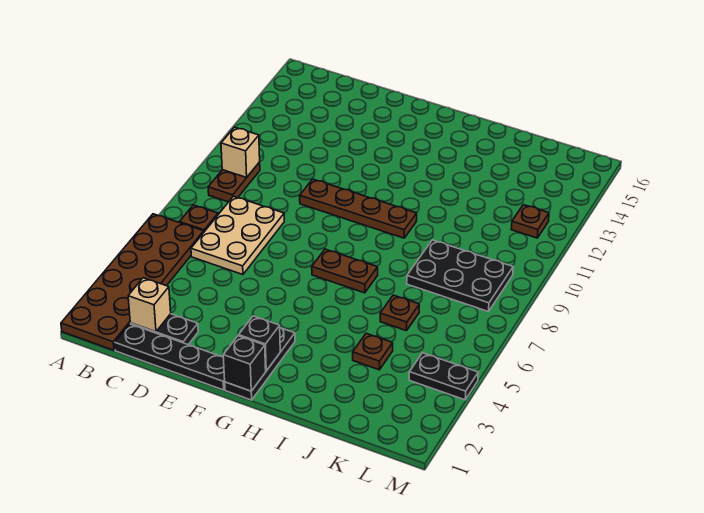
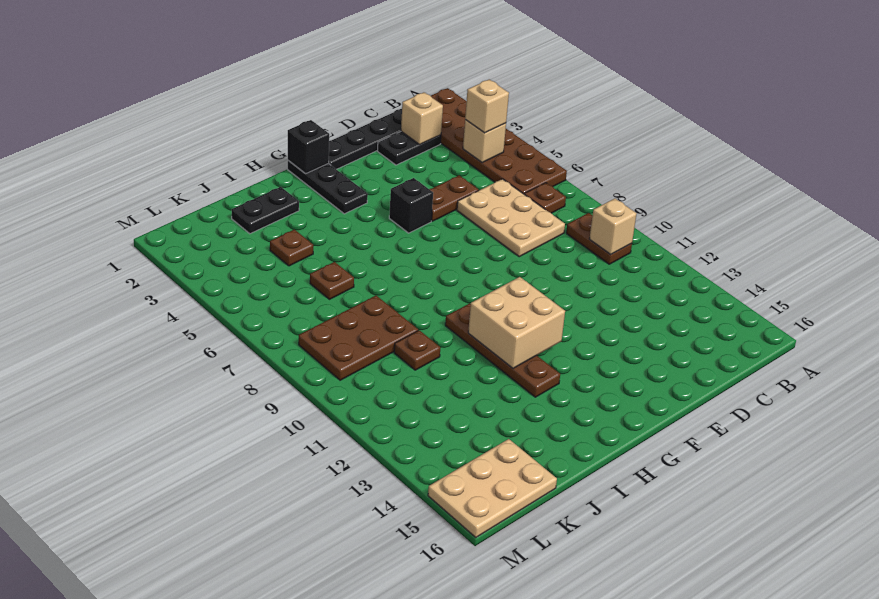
none -> tan brick B4 level 2
none -> tan brick B4 level 3
brown plate E10:H10 level 1 -> brown plate H10:H13 level 1
black brick G2 level 2 -> black brick F5 level 1
brown plate G7:H7 level 1 -> brown plate D5:E5 level 1
none -> tan brick G11:H12 level 2
black plate J8:L9 level 1 -> brown plate J8:L9 level 1
none -> tan plate K15:M16 level 1
black plate L4:M4 level 1 -> black plate I2:J2 level 1
brown plate L12 level 1 -> brown plate J10 level 1

